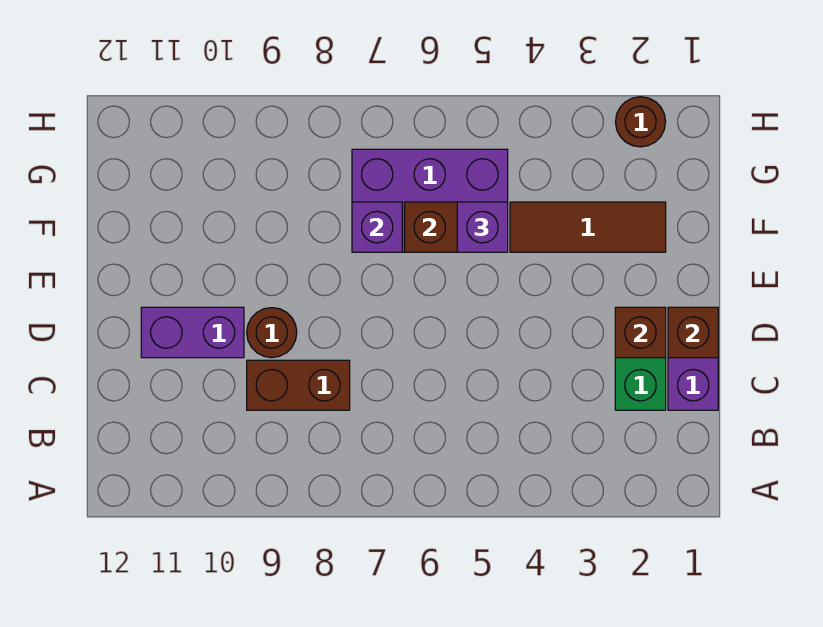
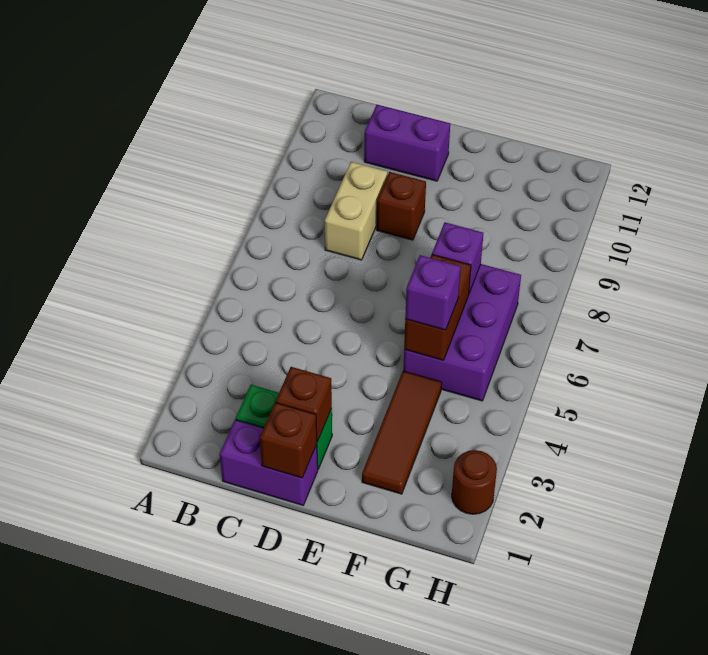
brown brick C8:C9 level 1 -> tan brick C8:C9 level 1
brown round brick D9 level 1 -> brown brick D9 level 1
purple brick D10:D11 level 1 -> purple brick C11:D11 level 1

